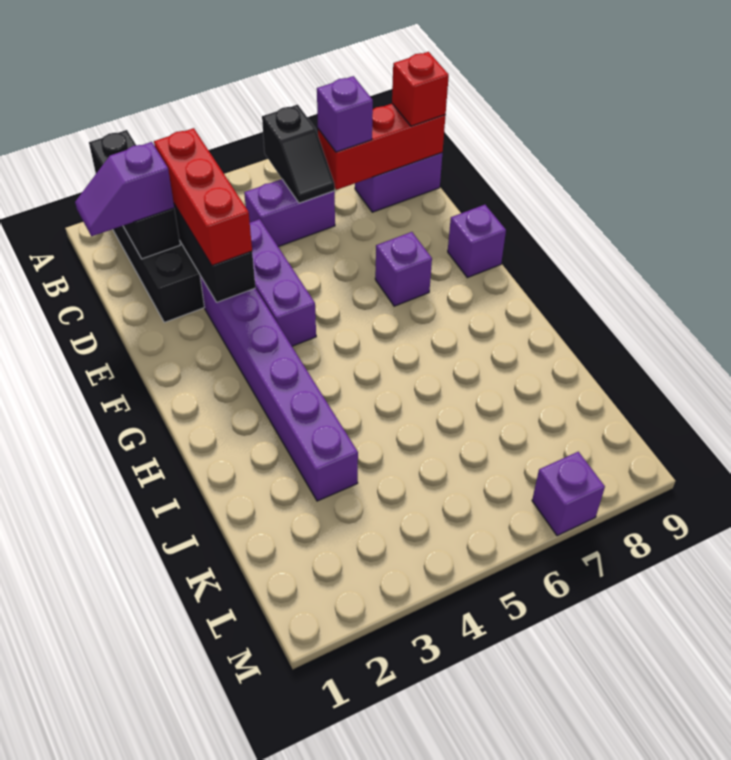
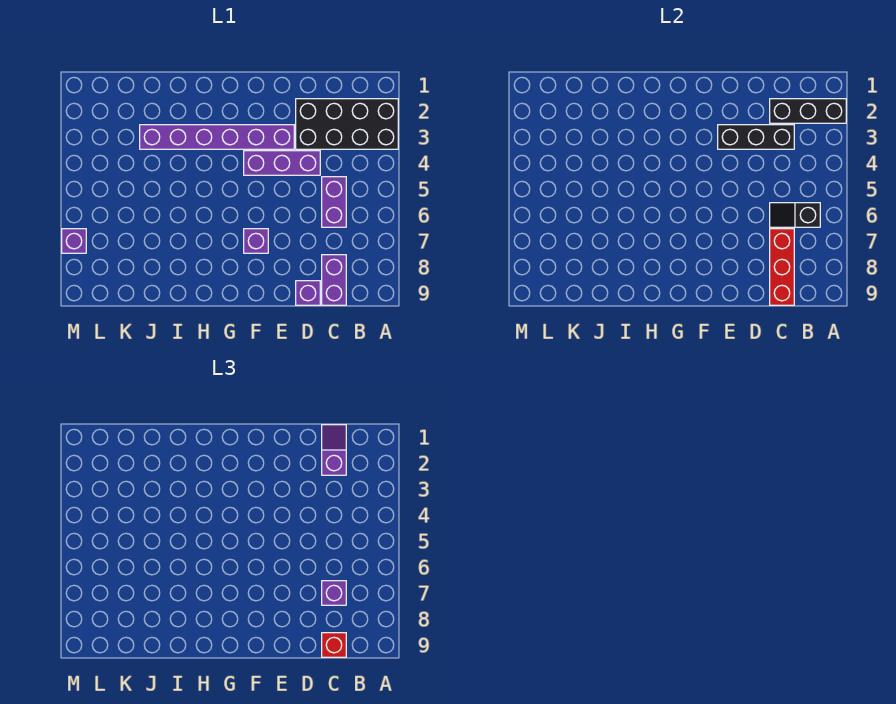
red brick C3:E3 level 3 -> none
purple brick F9 level 1 -> purple brick D9 level 1

